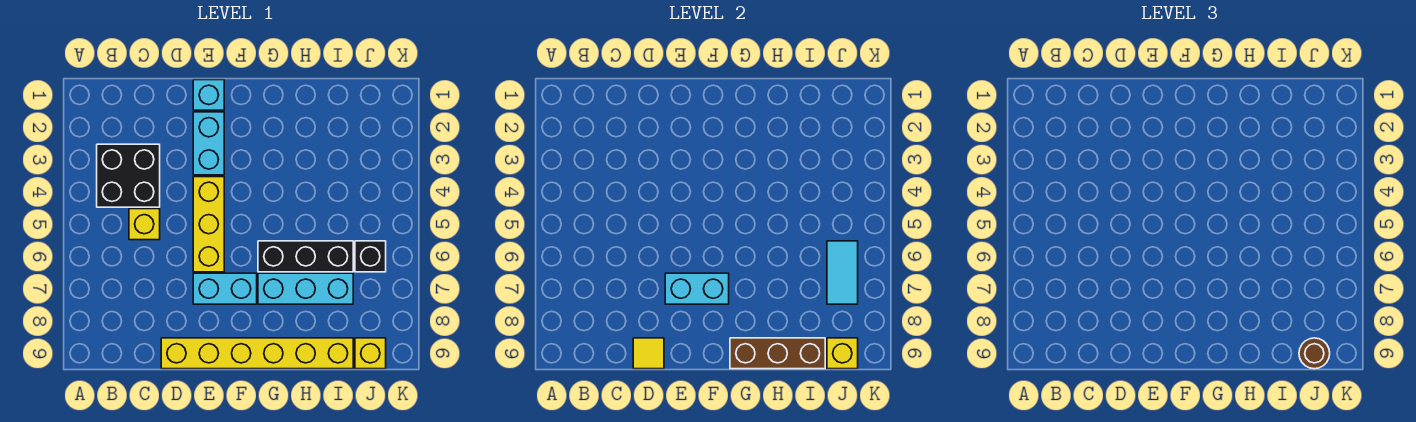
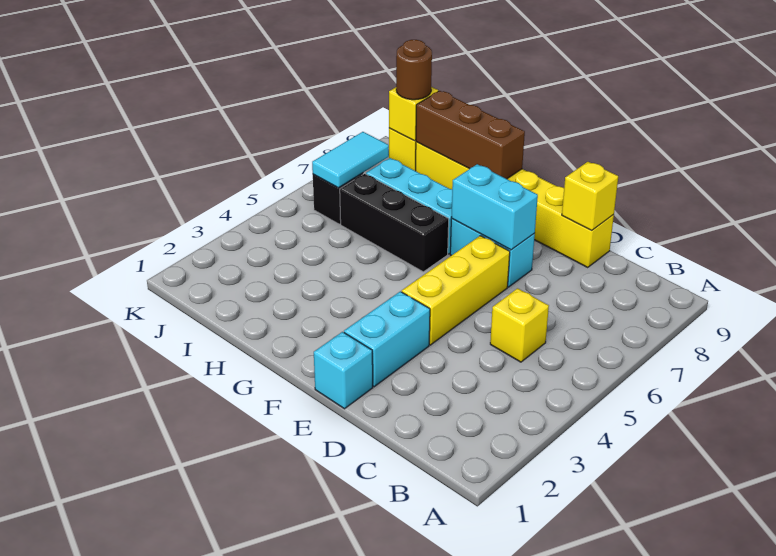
black brick B3:C4 level 1 -> none
yellow tile D9 level 2 -> yellow brick D9 level 2

